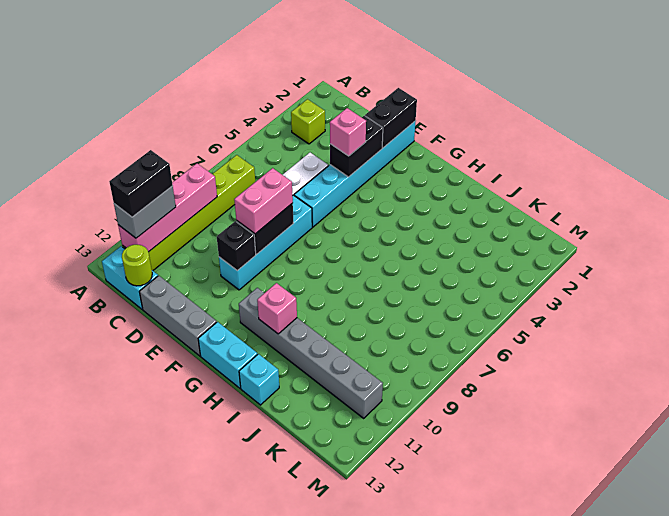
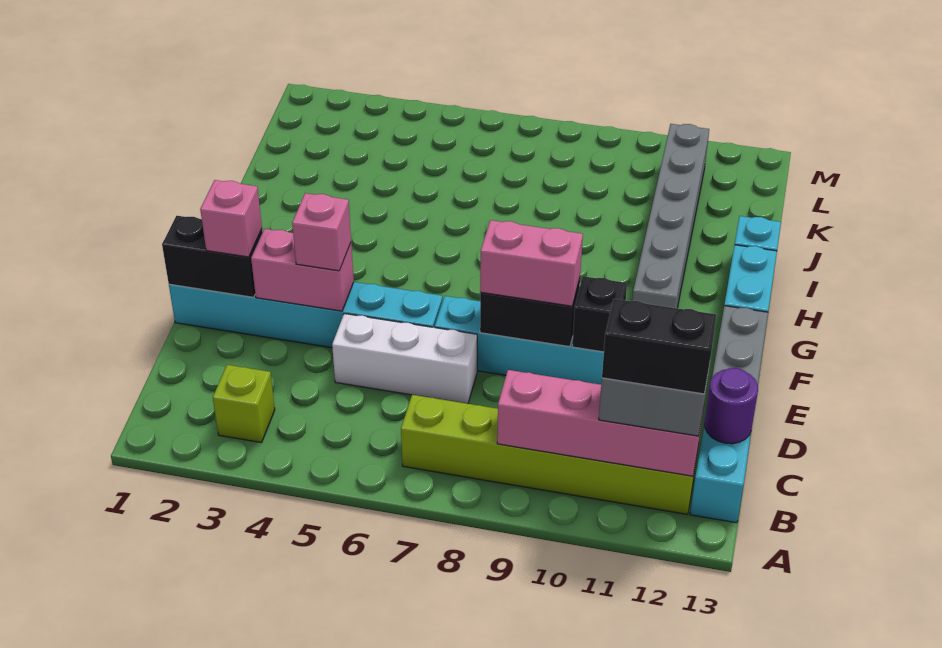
lime round brick C13 level 2 -> purple round brick C13 level 2
black brick E3:E4 level 2 -> pink brick E3:E4 level 2
pink brick H11 level 2 -> pink brick E2 level 3

